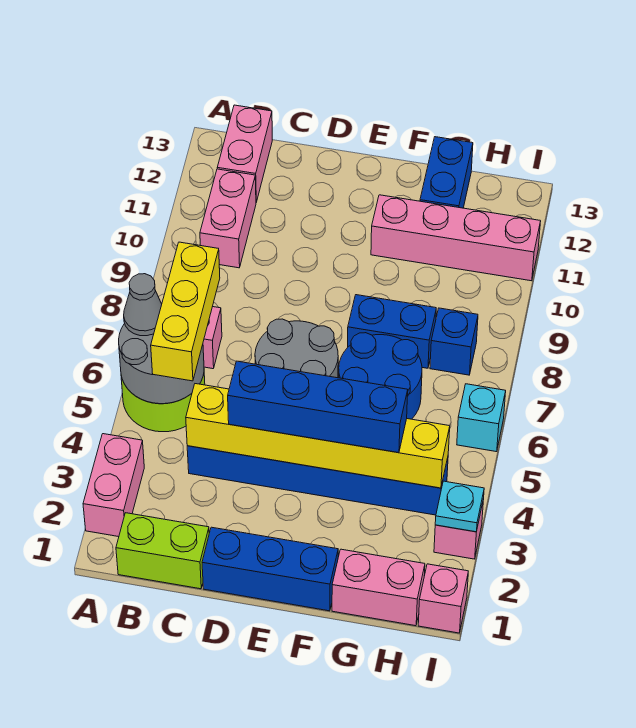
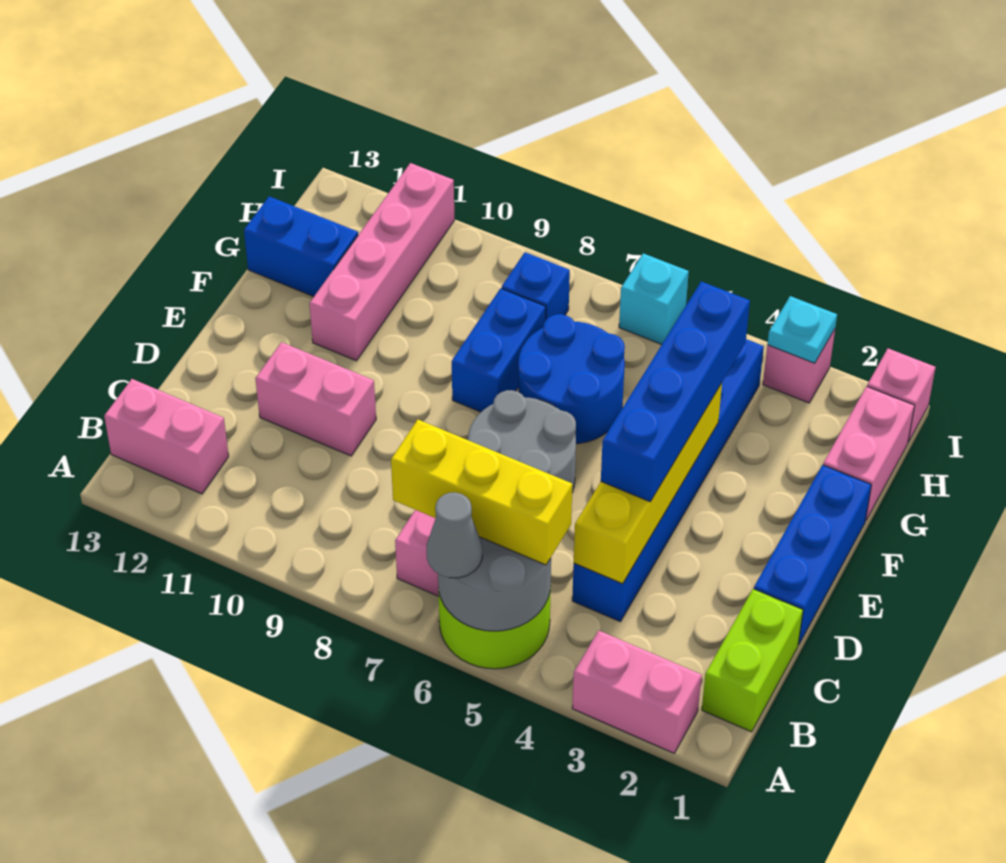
pink brick B10:B11 level 1 -> pink brick D10:D11 level 1
yellow brick C4:H4 level 2 -> yellow brick C4:F4 level 2

